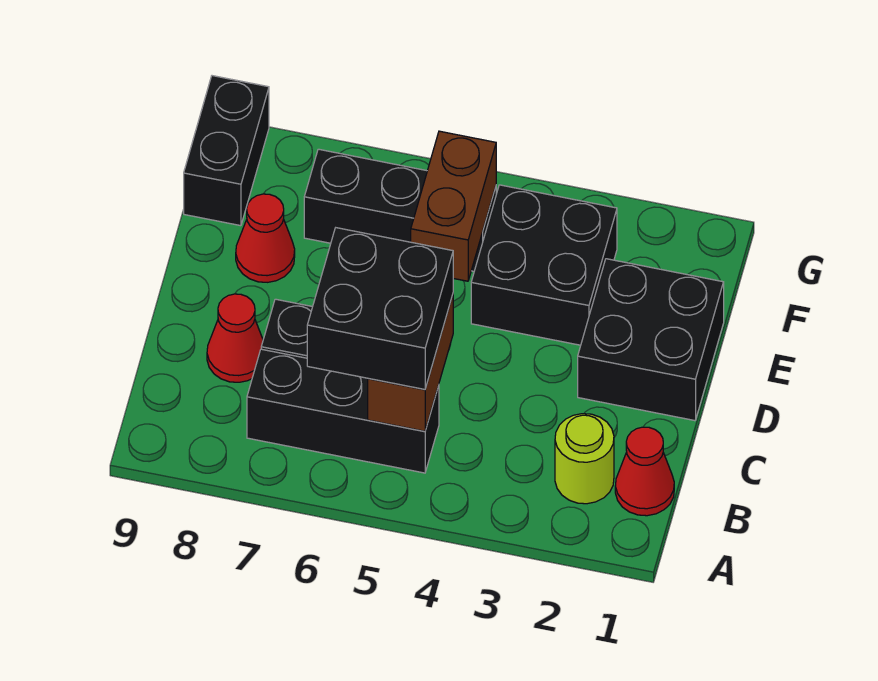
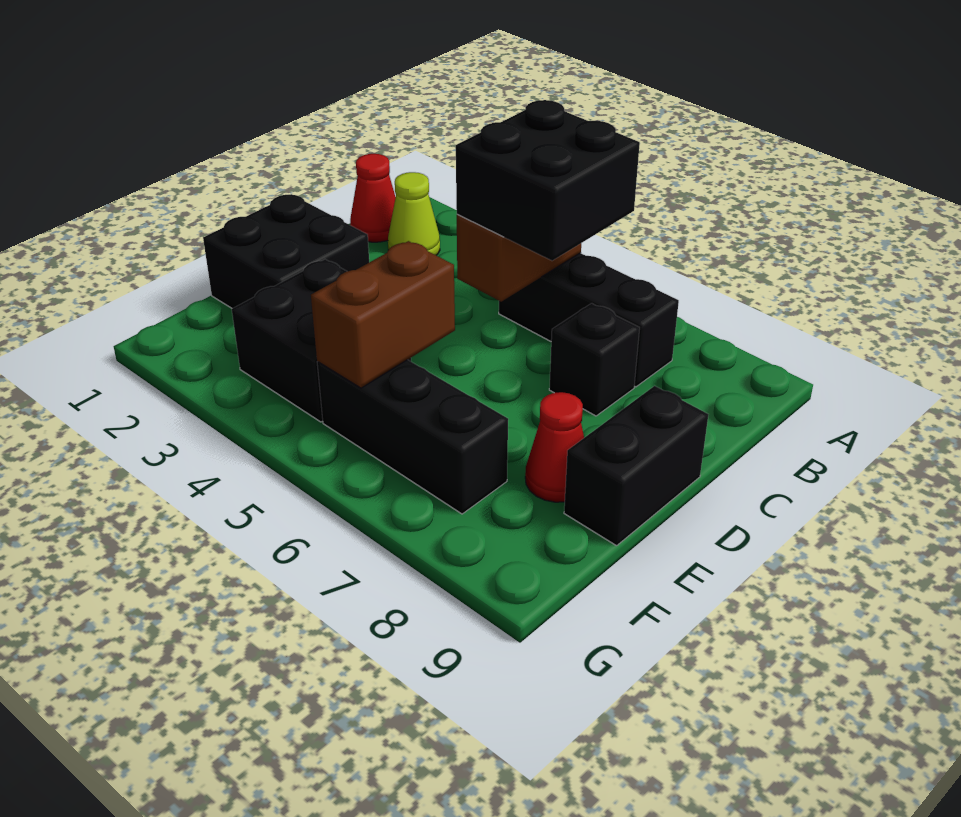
lime round brick B2 level 1 -> lime cone B2 level 1
red cone C8 level 1 -> none
black brick F9:G9 level 1 -> black brick D9:E9 level 1

